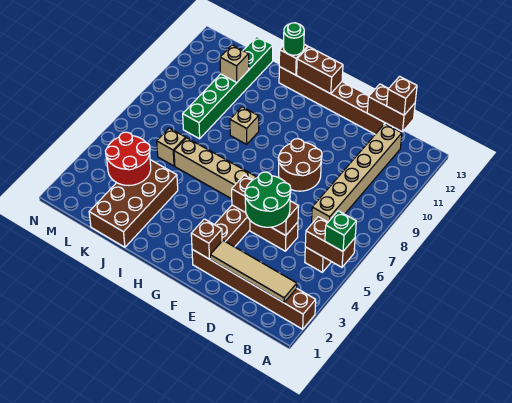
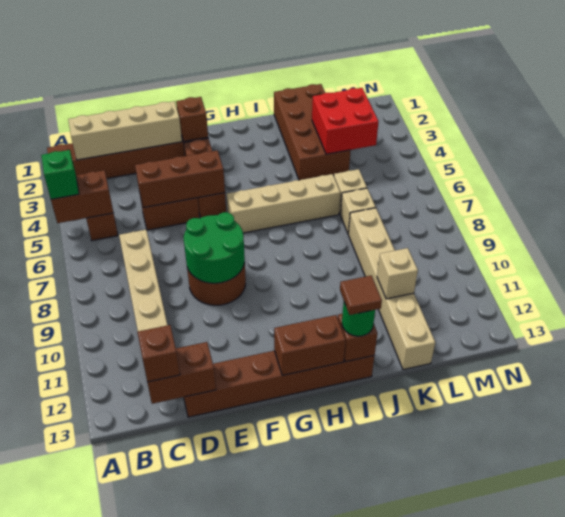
tan tile B2:E2 level 2 -> tan brick B2:E2 level 2
green round brick D4:E5 level 3 -> green round brick E8:F9 level 2
tan brick I9 level 1 -> tan brick K7 level 1
none -> brown tile I13 level 4
red round brick K3:L4 level 2 -> red brick K3:L4 level 2
green brick K8:K13 level 1 -> tan brick K8:K13 level 1

